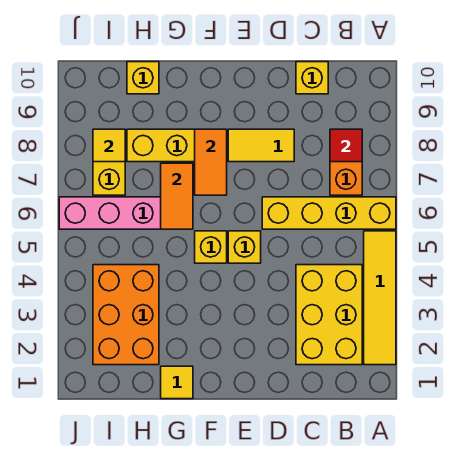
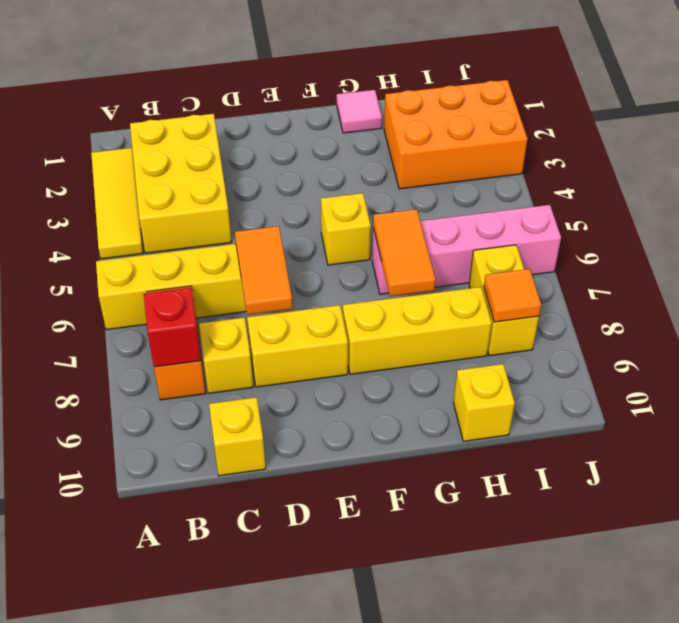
yellow tile A2:A5 level 1 -> yellow tile A2:A4 level 1
red tile B8 level 2 -> red brick B8 level 2
yellow tile D8:E8 level 1 -> yellow brick D8:E8 level 1
yellow brick E5 level 1 -> yellow brick C8 level 1
orange tile F7:F8 level 2 -> orange tile D6:D7 level 2
yellow tile G1 level 1 -> pink tile G1 level 1
orange brick H2:I4 level 1 -> orange brick H2:J3 level 1
yellow tile I8 level 2 -> orange tile I8 level 2

